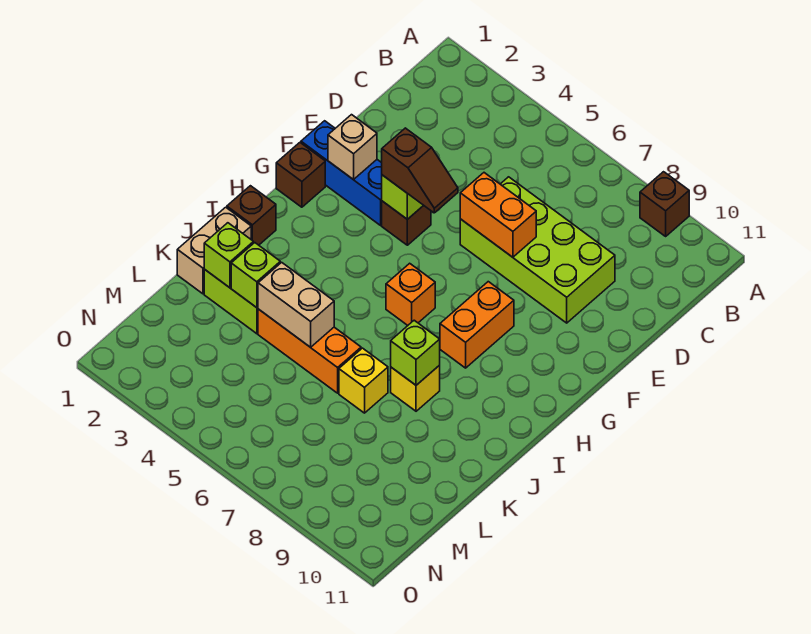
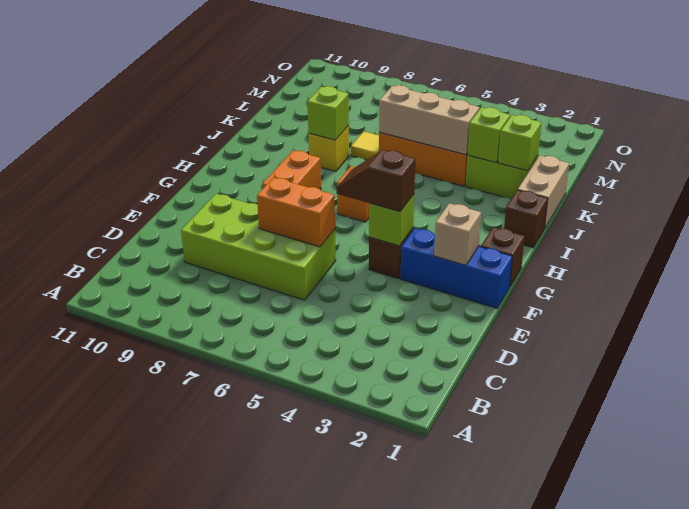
brown brick A9 level 1 -> none
tan brick K4:K5 level 2 -> tan brick K4:K6 level 2
yellow brick K7 level 1 -> yellow tile K7 level 1

